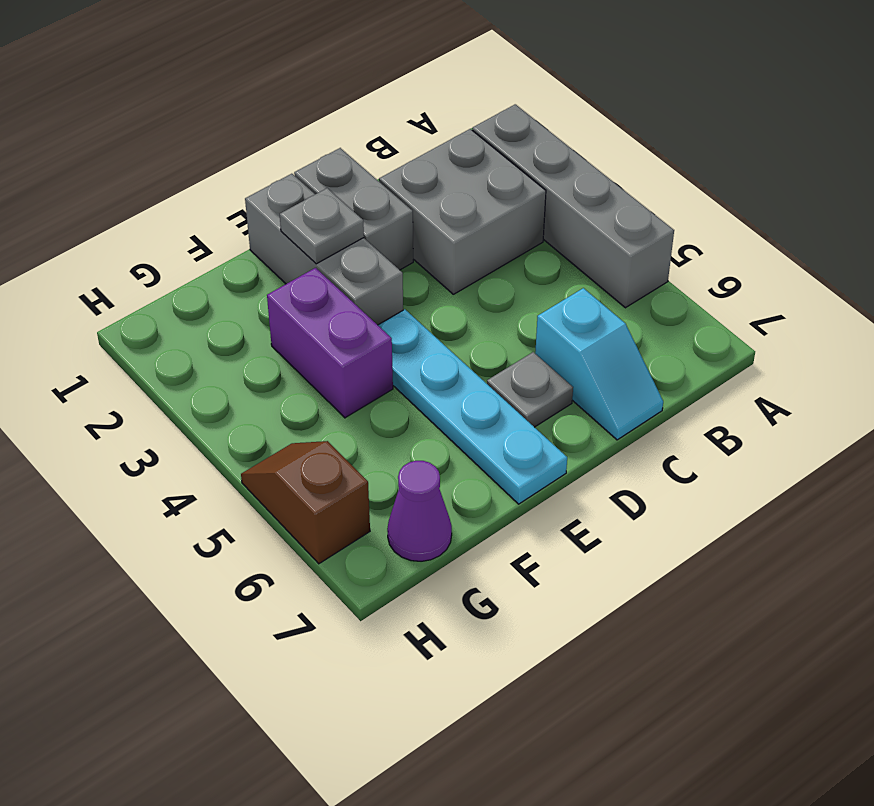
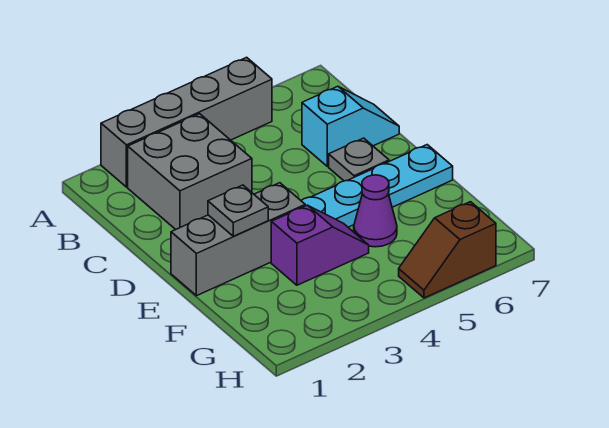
grey brick D1:D2 level 1 -> none
purple brick F3:F4 level 1 -> purple slope F3:F4 level 1 top 3
purple cone G7 level 1 -> purple cone F5 level 1

